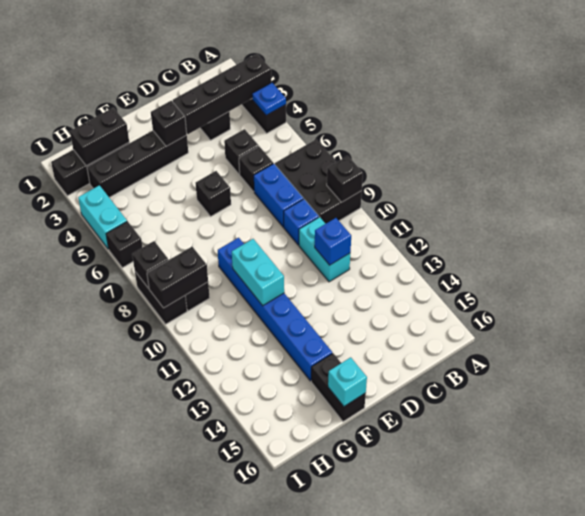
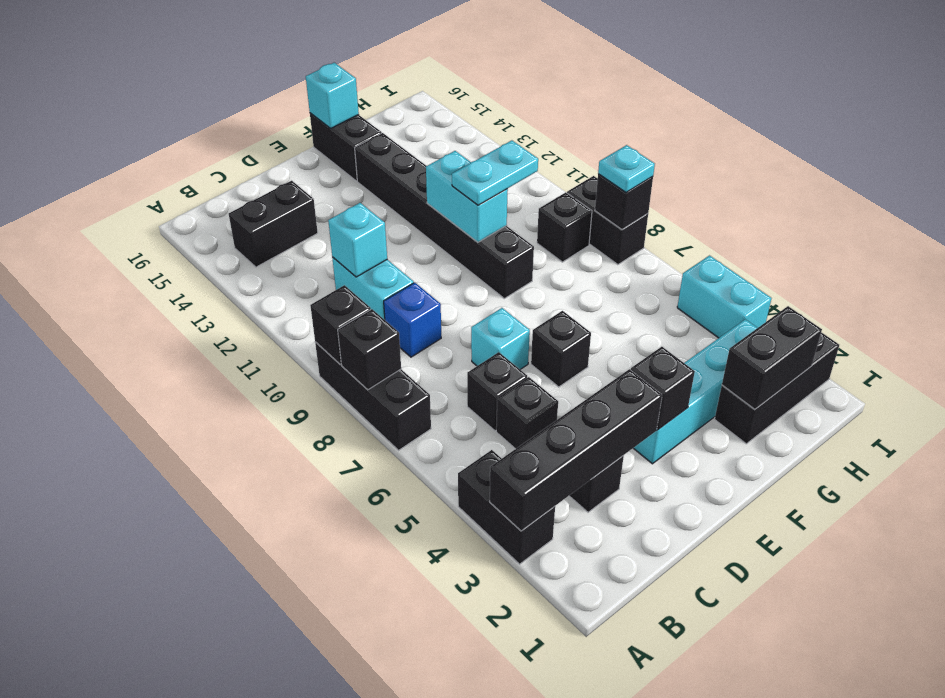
blue plate A4 level 2 -> none
black brick A7:B9 level 1 -> black brick A7:A9 level 1
blue brick C7:C8 level 1 -> none
blue brick C11 level 2 -> cyan brick C11 level 2
none -> cyan brick D7 level 1
black brick E3:H3 level 1 -> cyan brick E3:H3 level 1
blue brick F9:F14 level 1 -> black brick F9:F14 level 1
none -> cyan plate F10:G10 level 3
black brick H9:I9 level 2 -> black brick B14:C14 level 1
black brick I6 level 1 -> black brick A8 level 2
none -> cyan plate I8 level 3

